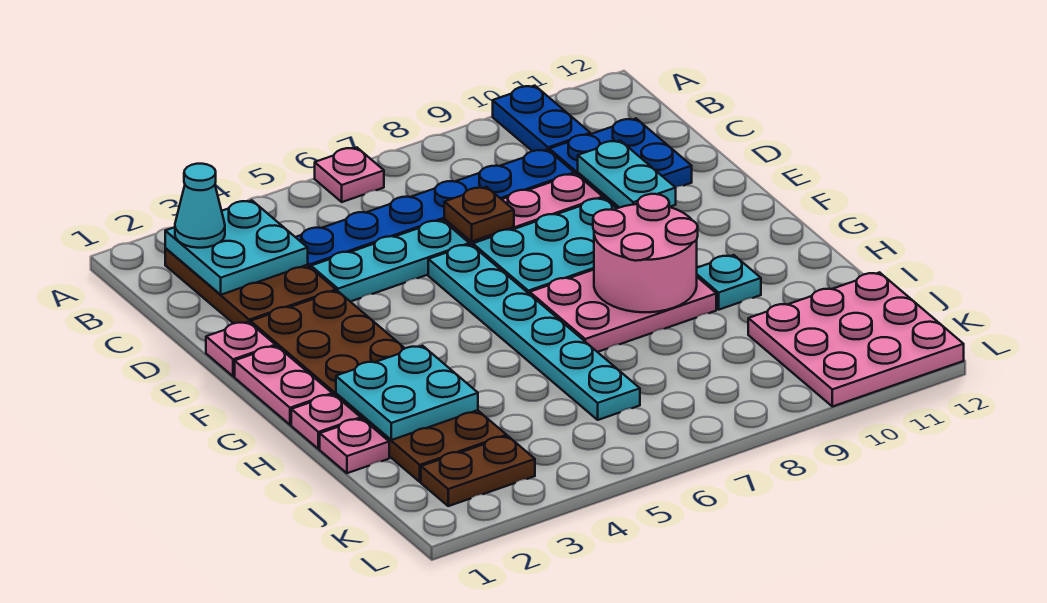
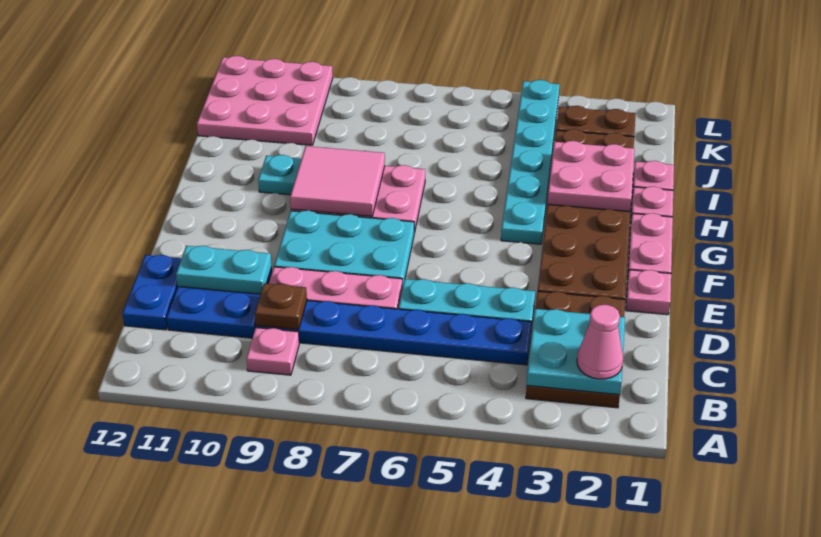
pink plate A6 level 1 -> pink plate B9 level 1
blue plate A10:B10 level 1 -> blue plate C12:D12 level 1
cyan cone B2 level 3 -> pink cone B2 level 3
brown plate D7 level 2 -> brown plate C9 level 2
cyan plate D10:E10 level 2 -> cyan plate D10:D11 level 2
cyan plate E6:J6 level 1 -> cyan plate G4:L4 level 1
pink round brick G8:H9 level 2 -> pink tile G8:H9 level 2
cyan plate H2:I3 level 2 -> pink plate H2:I3 level 2

